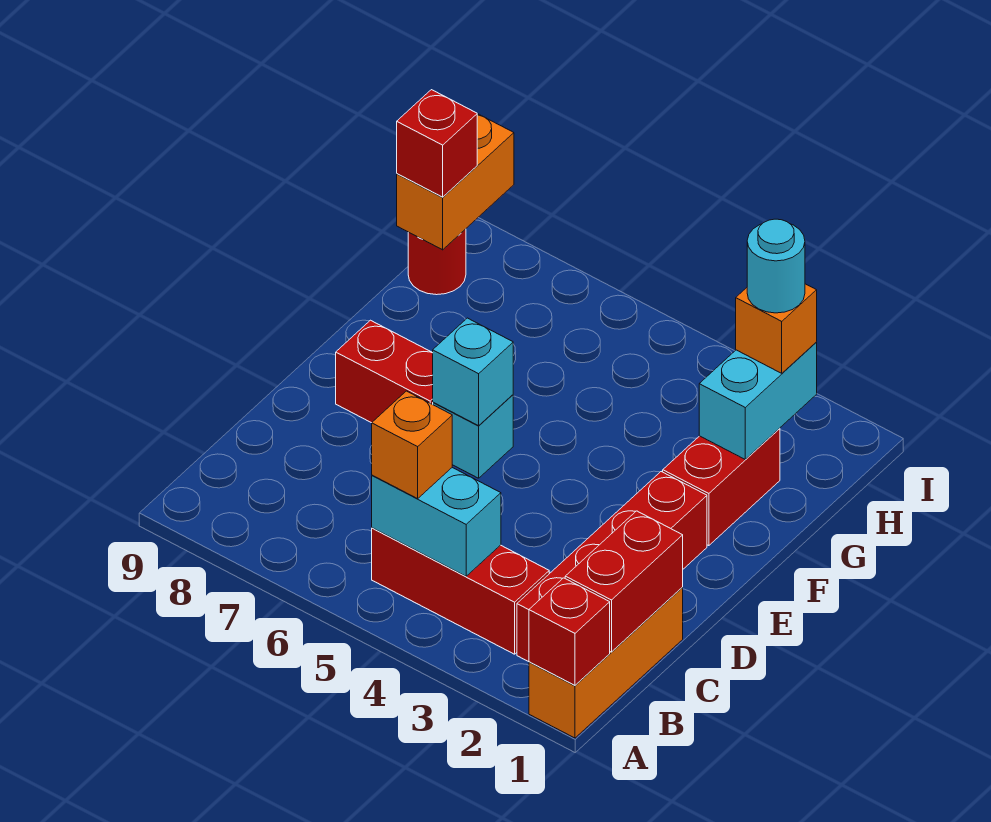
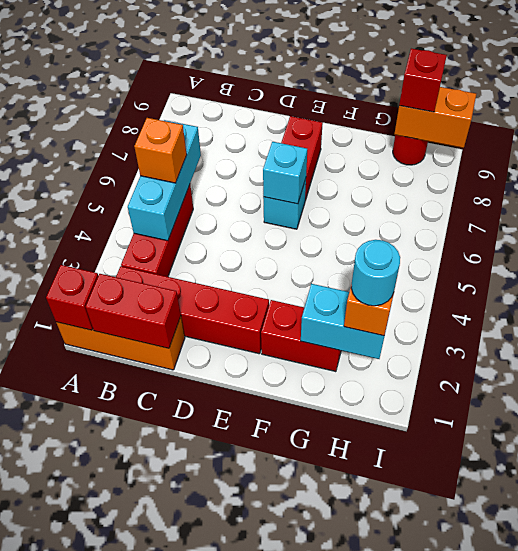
cyan brick B4:B5 level 2 -> cyan brick B4:B6 level 2

